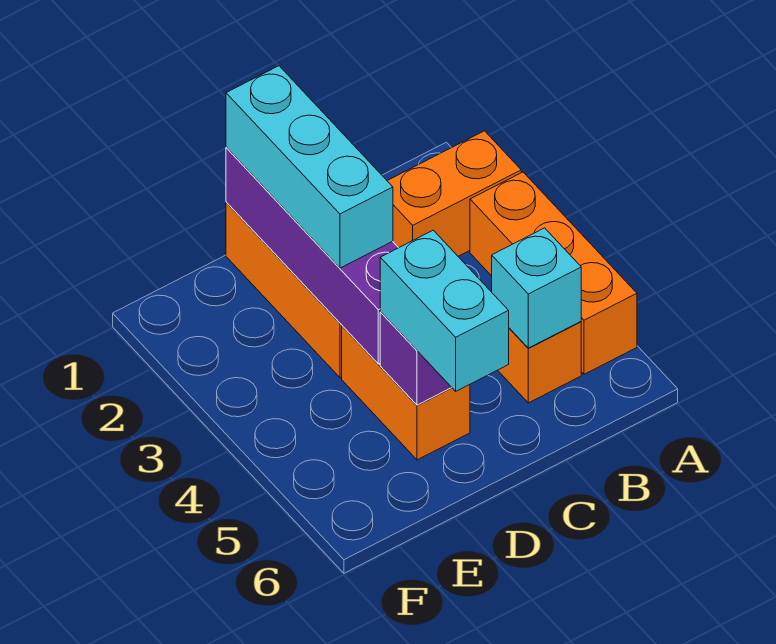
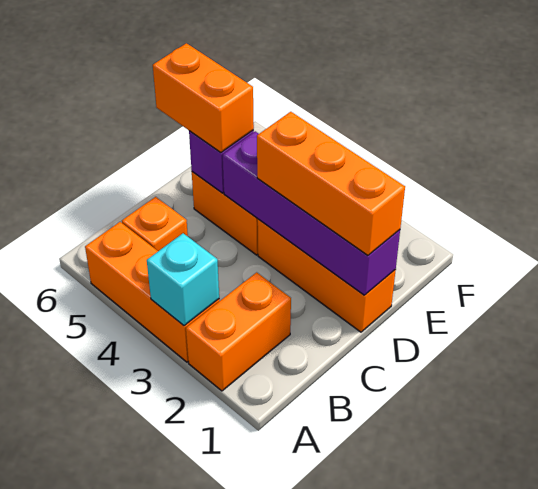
cyan brick B5 level 2 -> cyan brick A3 level 2
cyan brick D1:D3 level 3 -> orange brick D1:D3 level 3
cyan brick D5:D6 level 3 -> orange brick D5:D6 level 3

